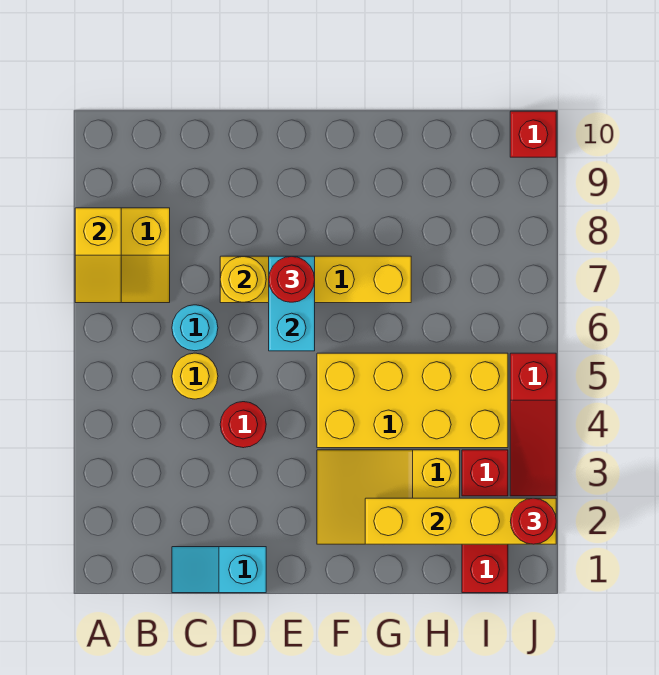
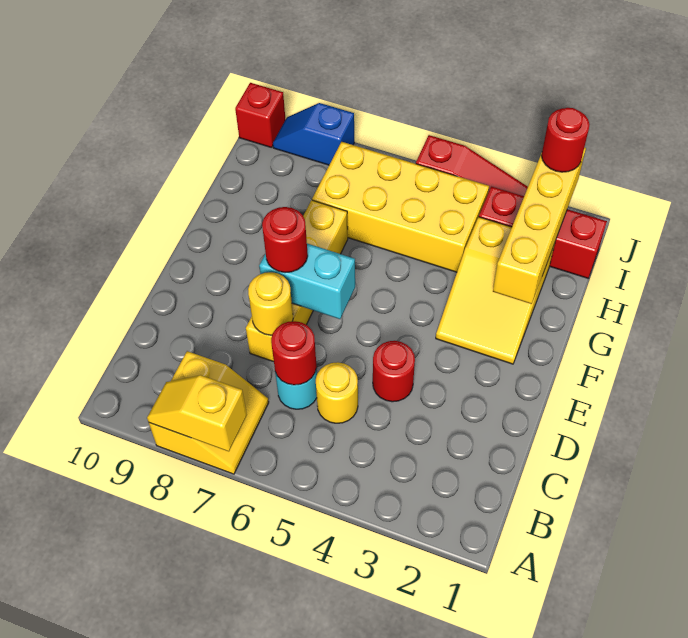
yellow slope A7:A8 level 2 top 8 -> yellow slope A7:A8 level 2 top 7
cyan slope C1:D1 level 1 top D -> none
none -> red round brick C6 level 2
yellow brick F4:I5 level 1 -> yellow brick H4:I7 level 1
none -> blue slope J8:J9 level 1 top 8

